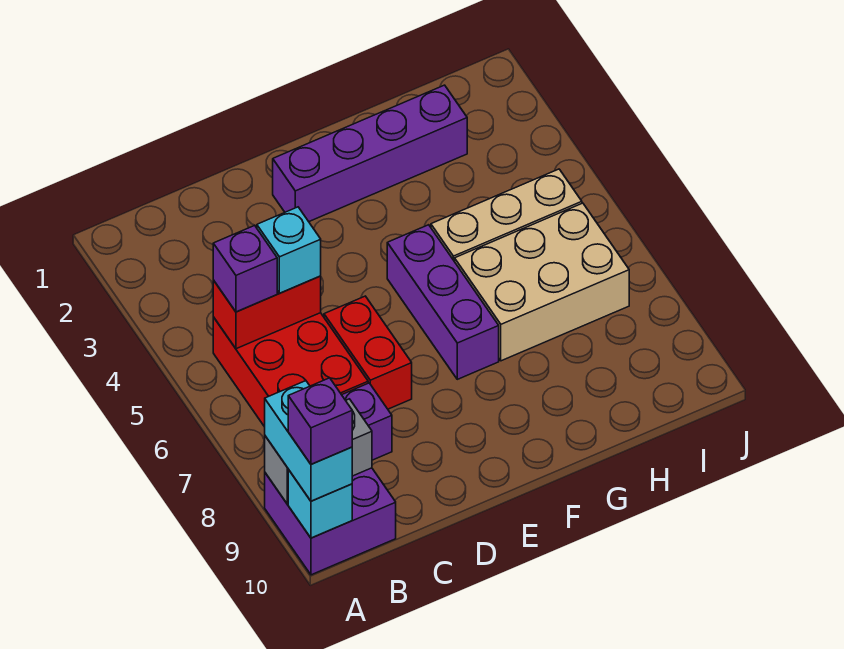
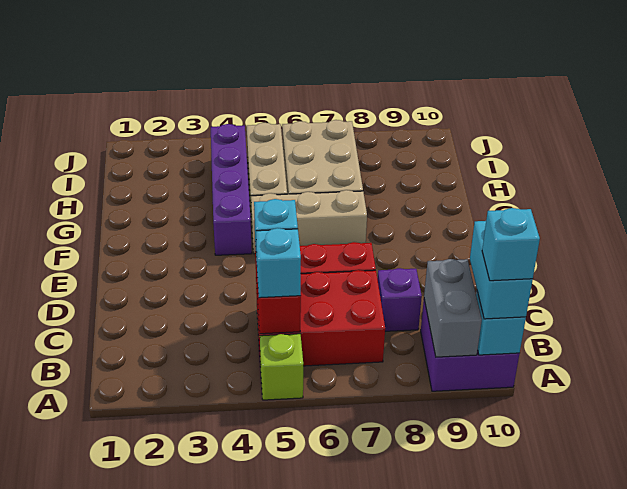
none -> lime brick A5 level 1
cyan brick A9:A10 level 3 -> cyan brick A10:B10 level 3
purple brick A10 level 4 -> cyan brick A10 level 4
purple brick B5 level 3 -> cyan brick B5 level 3
purple brick E2:H2 level 1 -> purple brick F4:I4 level 1
purple brick F5:F7 level 1 -> tan brick F5:F7 level 1

